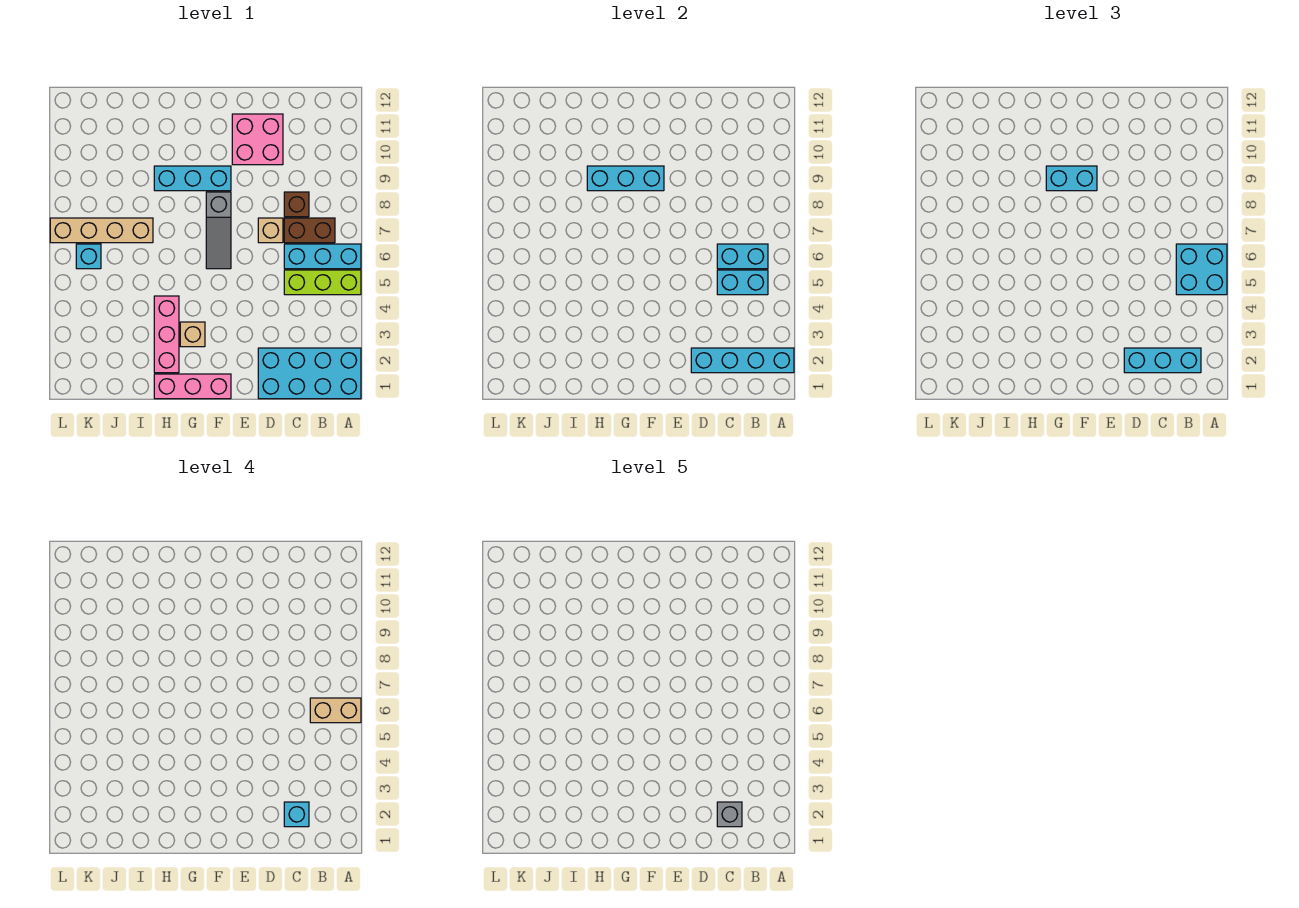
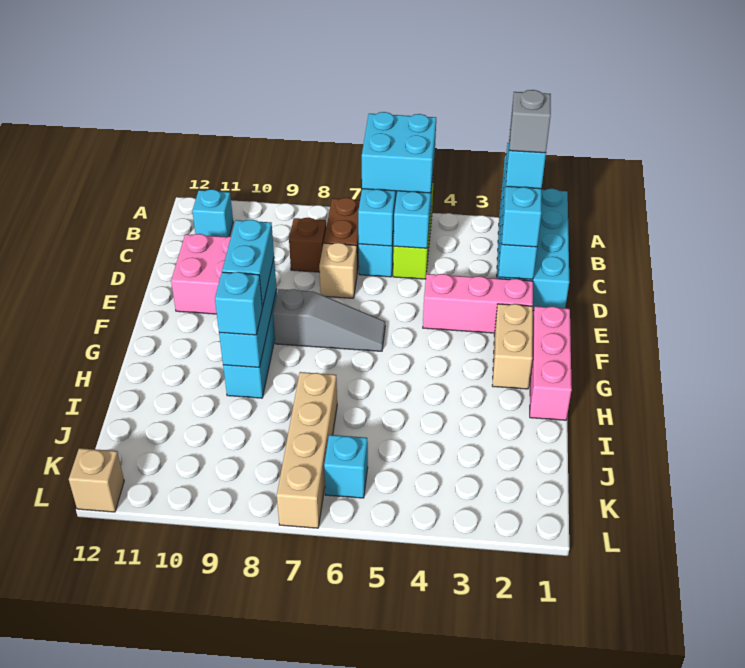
tan brick A6:B6 level 4 -> tan brick F2:G2 level 1
none -> cyan brick B11 level 1
tan brick G3 level 1 -> tan brick L12 level 1
pink brick H2:H4 level 1 -> pink brick E2:E4 level 1
none -> cyan brick H9 level 3

